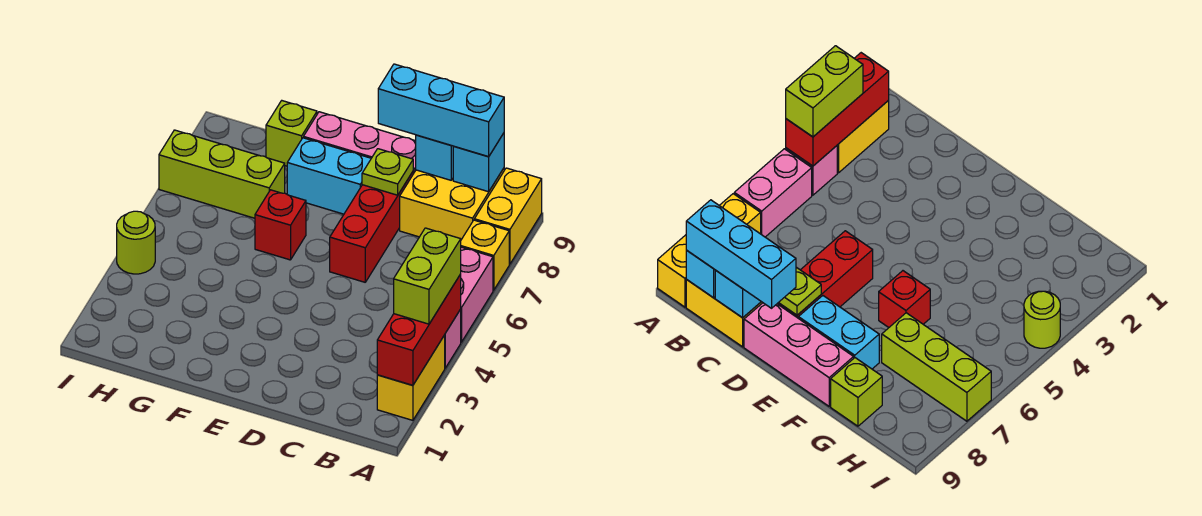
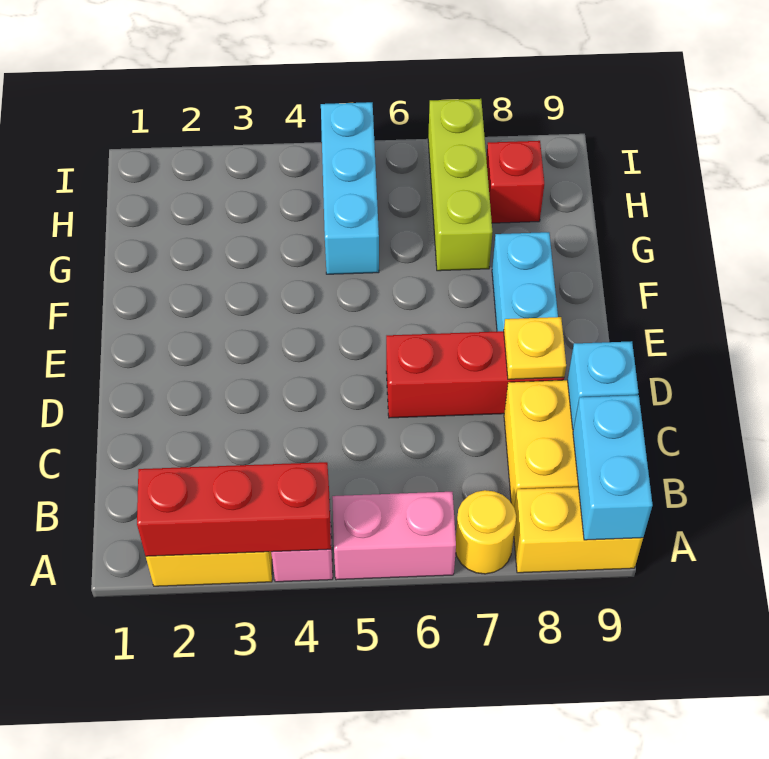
lime brick A3:A4 level 3 -> none
yellow brick A7 level 1 -> yellow round brick A7 level 1
cyan brick B9 level 2 -> cyan brick A9:B9 level 2
cyan brick B9:D9 level 3 -> cyan brick G5:I5 level 1
lime plate D8 level 2 -> yellow plate D8 level 2
pink brick D9:F9 level 1 -> none
red brick F6 level 1 -> red brick H8 level 1
lime brick G9 level 1 -> none
lime round brick I4 level 1 -> none

